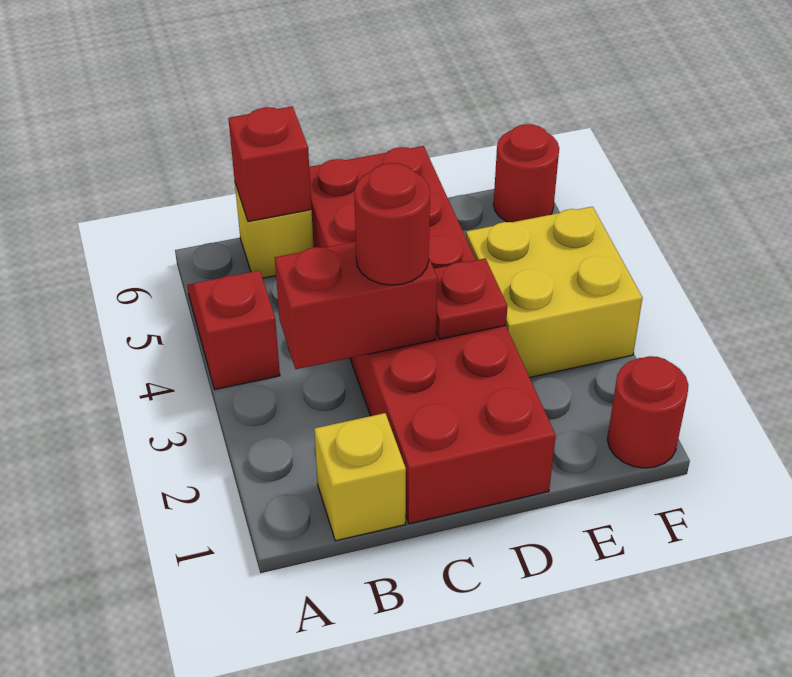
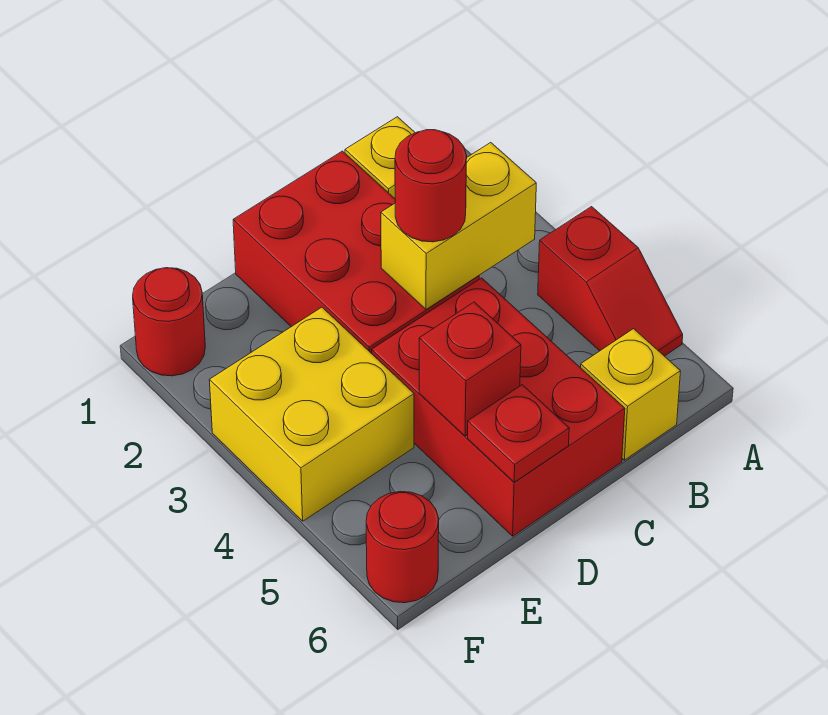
red brick B3:C3 level 2 -> yellow brick B3:C3 level 2
red brick B6 level 2 -> red brick D5 level 2
red plate D3 level 2 -> red plate D6 level 2

